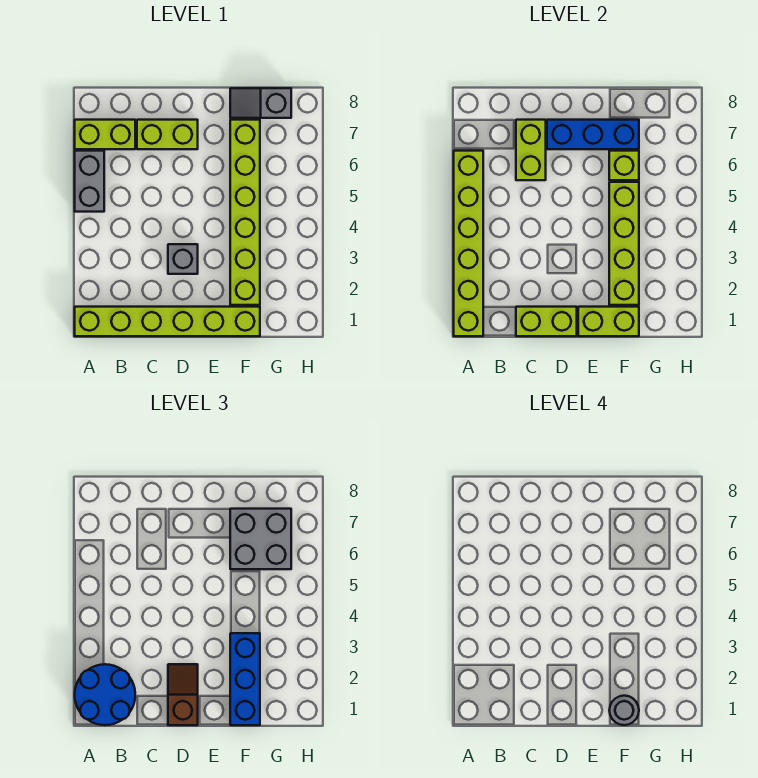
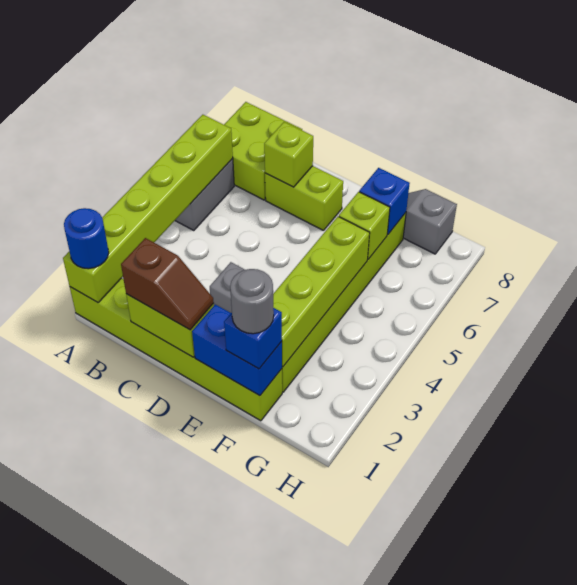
blue round brick A1:B2 level 3 -> blue round brick A1 level 3
lime brick A7:B7 level 1 -> lime brick A7:B8 level 1
lime brick C6:C7 level 2 -> lime brick C7 level 2
brown slope D1:D2 level 3 top 1 -> brown slope C1:D1 level 3 top C
blue brick D7:F7 level 2 -> blue brick F7 level 2
lime brick E1:F1 level 2 -> blue brick E1:F1 level 2
blue brick F1:F3 level 3 -> blue brick F1 level 3
grey brick F6:G7 level 3 -> none

